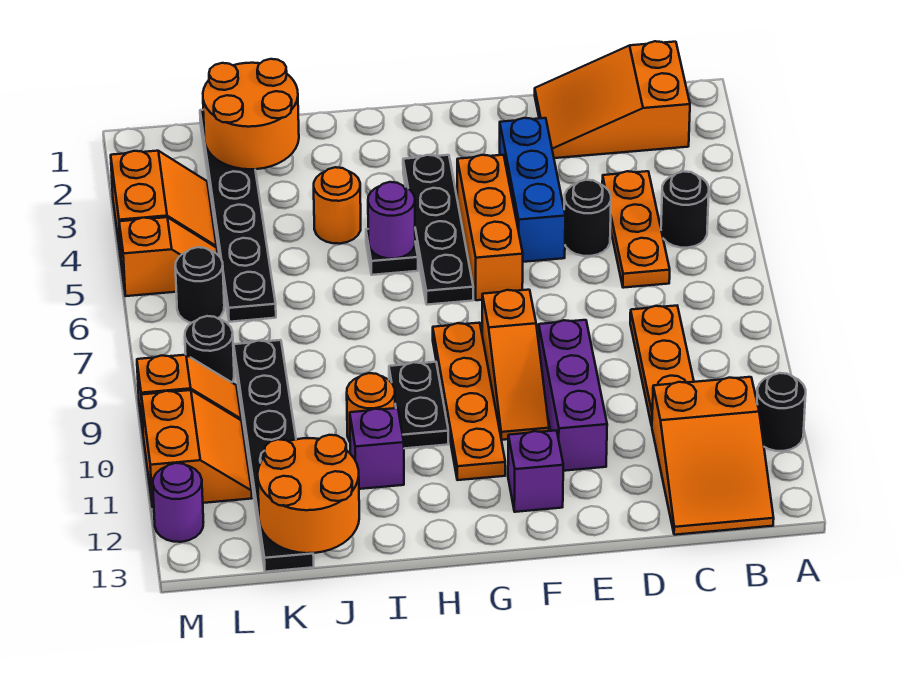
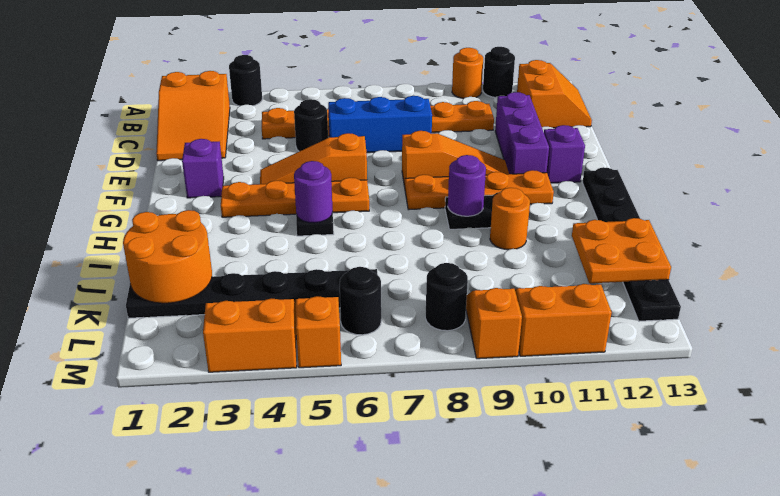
black round brick B5 level 1 -> black round brick A3 level 1
orange slope B11:C13 level 1 top 11 -> orange slope B12:C13 level 1 top 12
blue brick E3:E5 level 1 -> blue brick D6:D8 level 1
purple brick E9:E11 level 1 -> purple brick D11:F11 level 1
orange brick F4:F6 level 1 -> orange slope F4:F6 level 1 top 6
black plate G3:G6 level 1 -> orange plate G3:G6 level 1
orange round brick I4 level 1 -> orange round brick A10 level 1
purple brick I11 level 1 -> purple brick F2 level 1
orange round brick J12:K13 level 2 -> orange plate J12:K13 level 2
black plate K8:K13 level 1 -> black plate G13:L13 level 1
purple round brick M12 level 1 -> purple round brick H9 level 2

